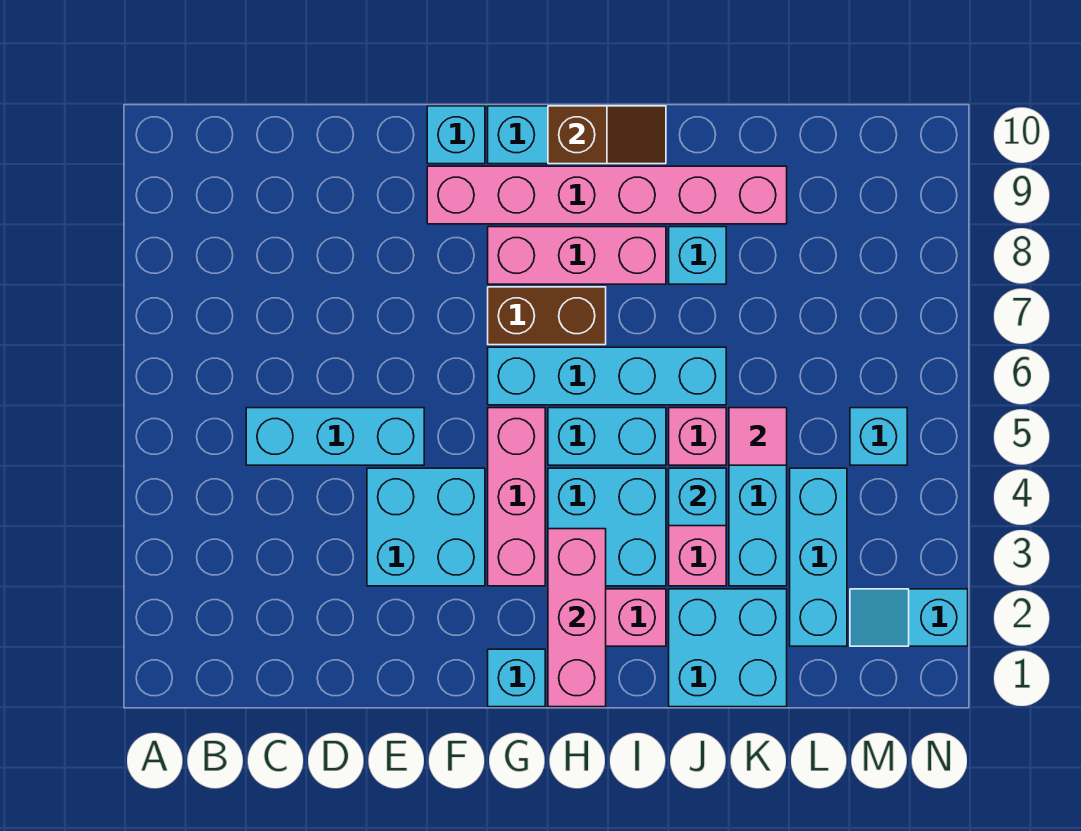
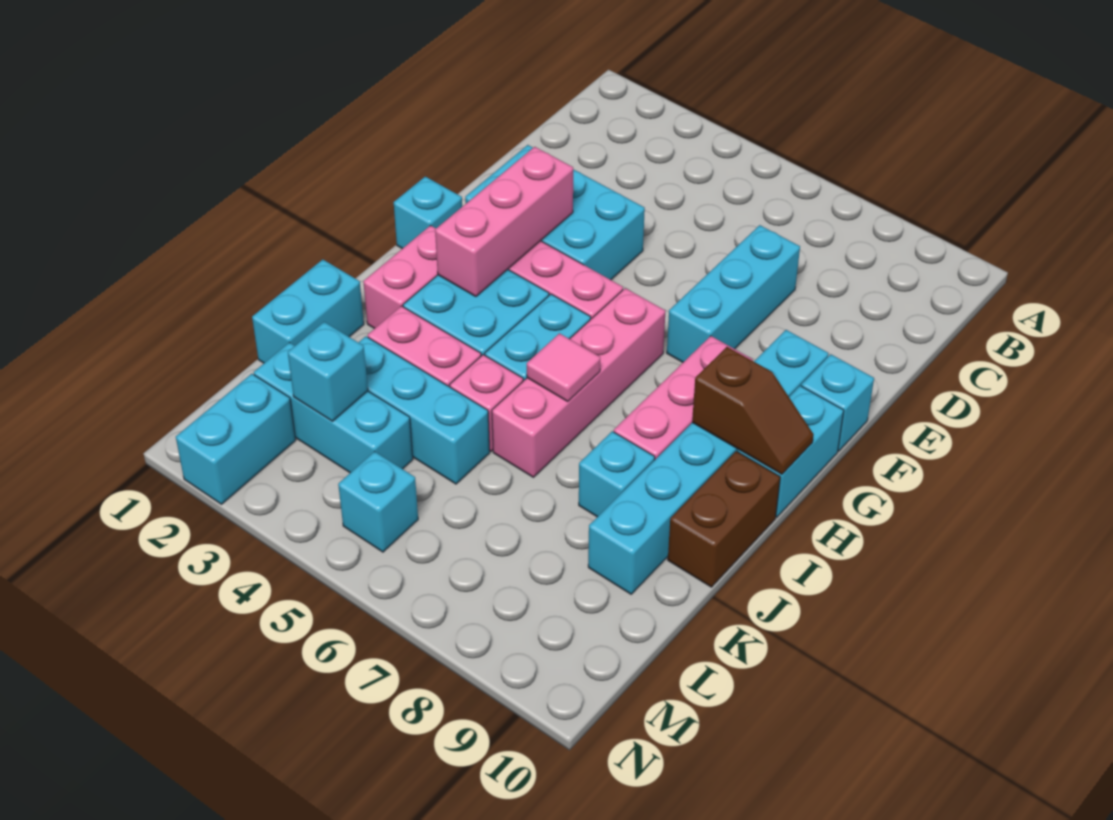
cyan brick C5:E5 level 1 -> cyan brick D7:F7 level 1
cyan brick E3:F4 level 1 -> cyan brick E2:F4 level 1
pink brick F9:K9 level 1 -> cyan brick F9:K9 level 1
cyan brick G6:J6 level 1 -> pink brick G6:J6 level 1
brown brick G7:H7 level 1 -> brown brick I10:J10 level 1
pink brick H1:H3 level 2 -> pink brick F3:H3 level 2
brown slope H10:I10 level 2 top H -> brown slope H9:H10 level 2 top 9
cyan brick J1:K2 level 1 -> cyan brick J1:K1 level 1
cyan brick J4 level 2 -> cyan brick L3 level 2
pink tile K5 level 2 -> pink tile I6 level 2
cyan slope M2:N2 level 1 top N -> cyan brick M2:N2 level 1

